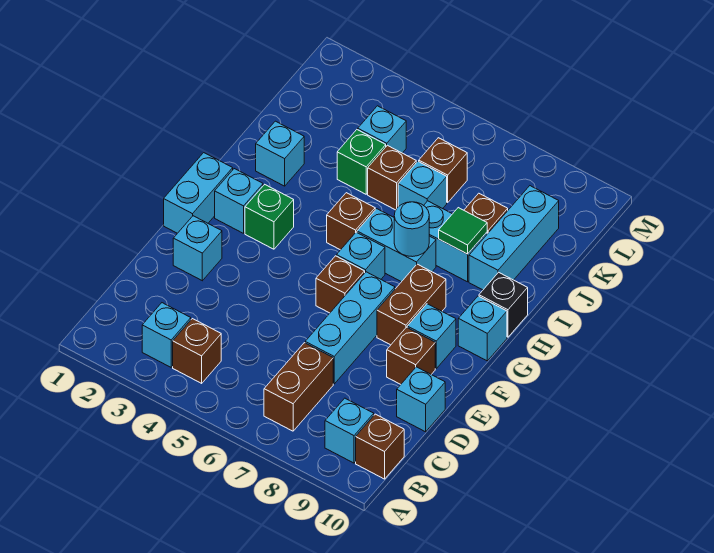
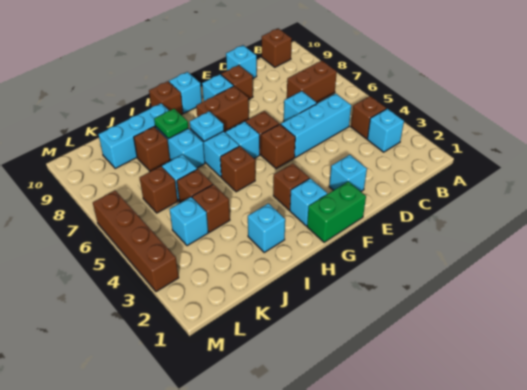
cyan brick B9 level 1 -> cyan brick D6 level 1
cyan brick D7:F7 level 1 -> cyan brick C5:E5 level 1
cyan brick F1:G1 level 1 -> green brick F1:G1 level 1
none -> brown brick F5 level 1
green brick G3 level 1 -> brown brick G3 level 1
cyan round brick H7 level 2 -> cyan plate H7 level 2
black brick H10 level 1 -> brown brick H10 level 1
green tile I8 level 2 -> green plate I8 level 2
green brick J4 level 1 -> brown brick J4 level 1
none -> brown brick M3:M6 level 1

